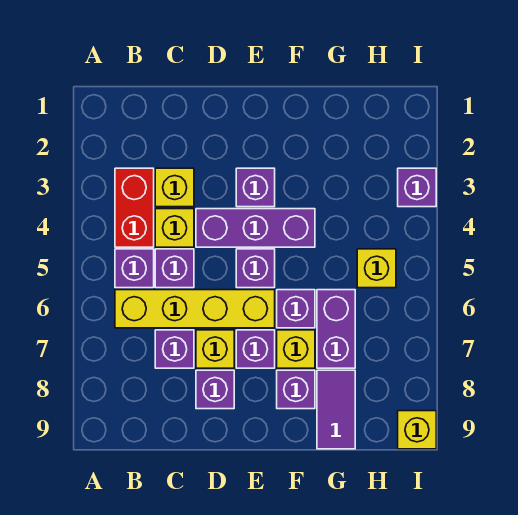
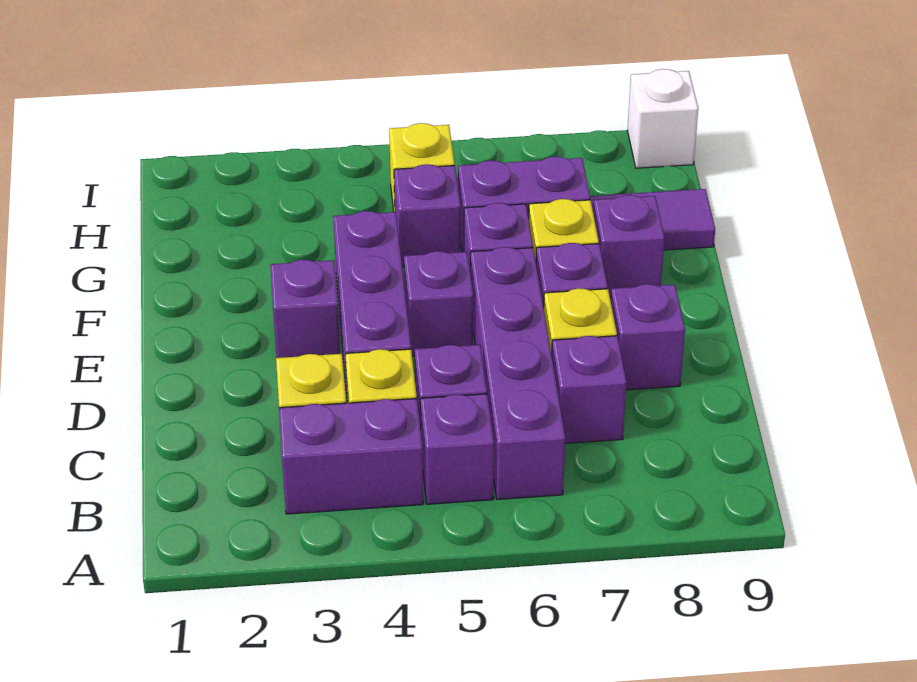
red brick B3:B4 level 1 -> purple brick B3:B4 level 1
yellow brick B6:E6 level 1 -> purple brick B6:E6 level 1
purple brick I3 level 1 -> purple brick G5 level 1
yellow brick I9 level 1 -> white brick I9 level 1

